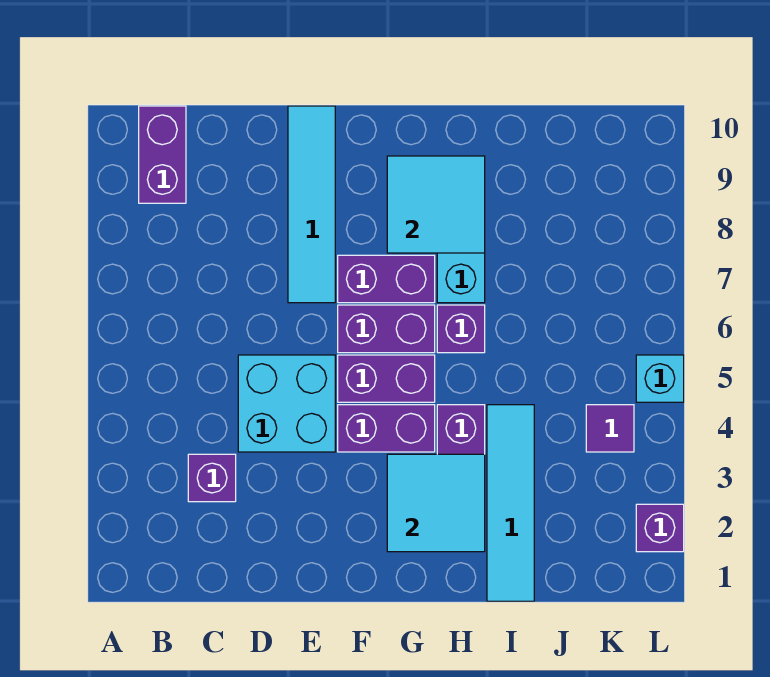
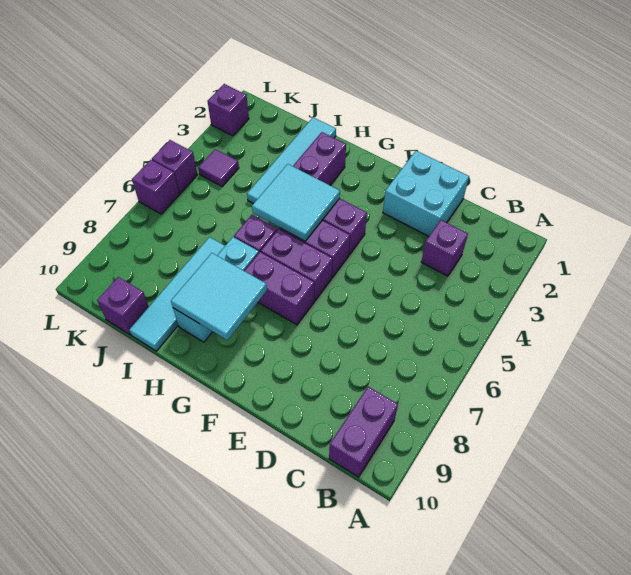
cyan brick D4:E5 level 1 -> cyan brick D1:E2 level 1
cyan tile E7:E10 level 1 -> cyan tile I7:I10 level 1
cyan tile G2:H3 level 2 -> cyan tile G4:H5 level 2
none -> purple brick J10 level 1
cyan brick L5 level 1 -> purple brick L5 level 1
none -> purple brick L6 level 1

